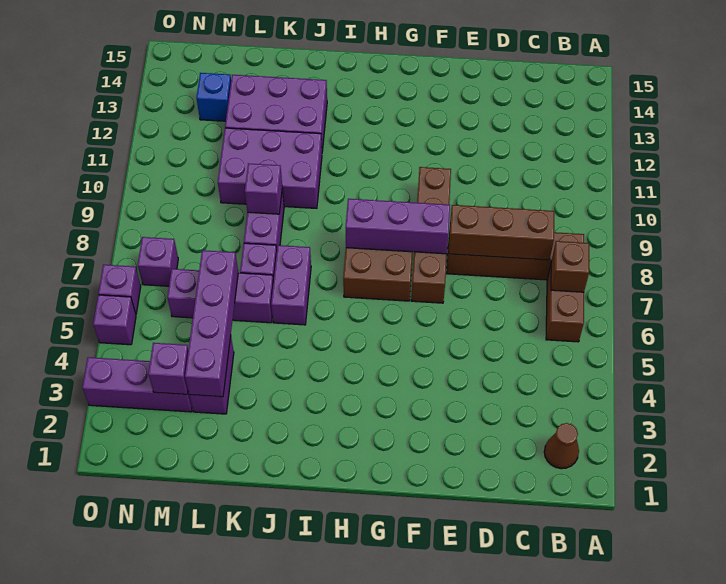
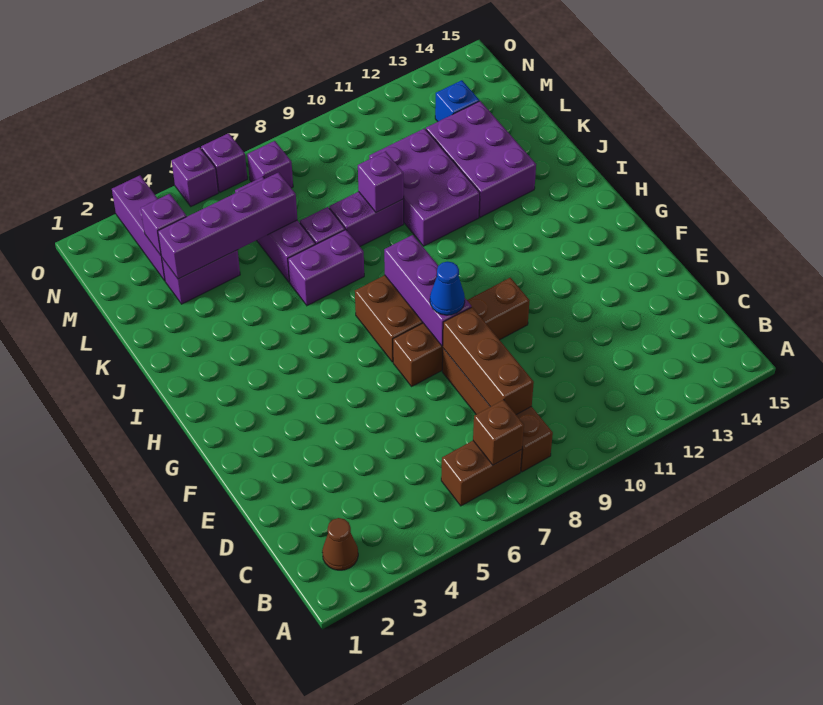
none -> blue cone F8 level 3

